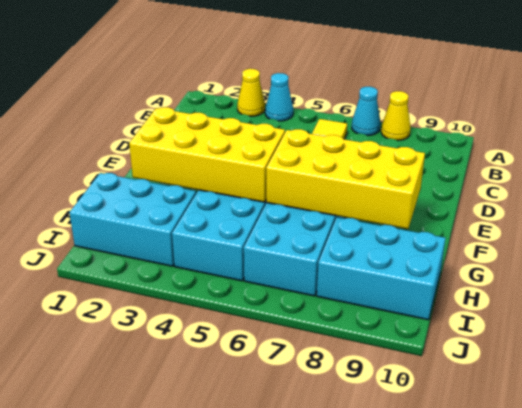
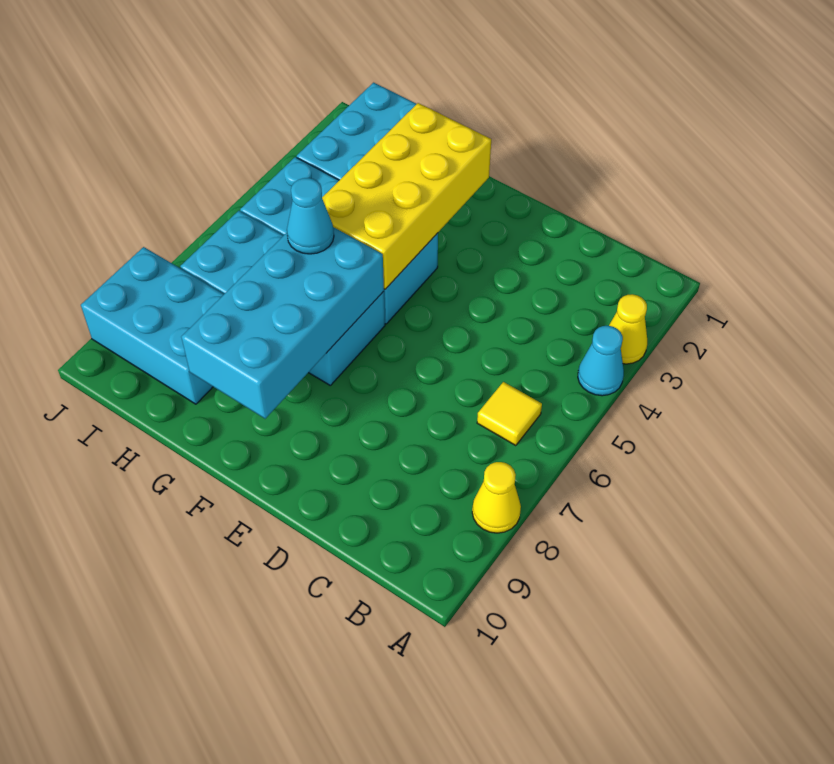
cyan cone A7 level 1 -> cyan cone G6 level 3
yellow brick F6:G9 level 2 -> cyan brick F6:G9 level 2
cyan brick H8:I10 level 1 -> cyan brick H8:J9 level 1

